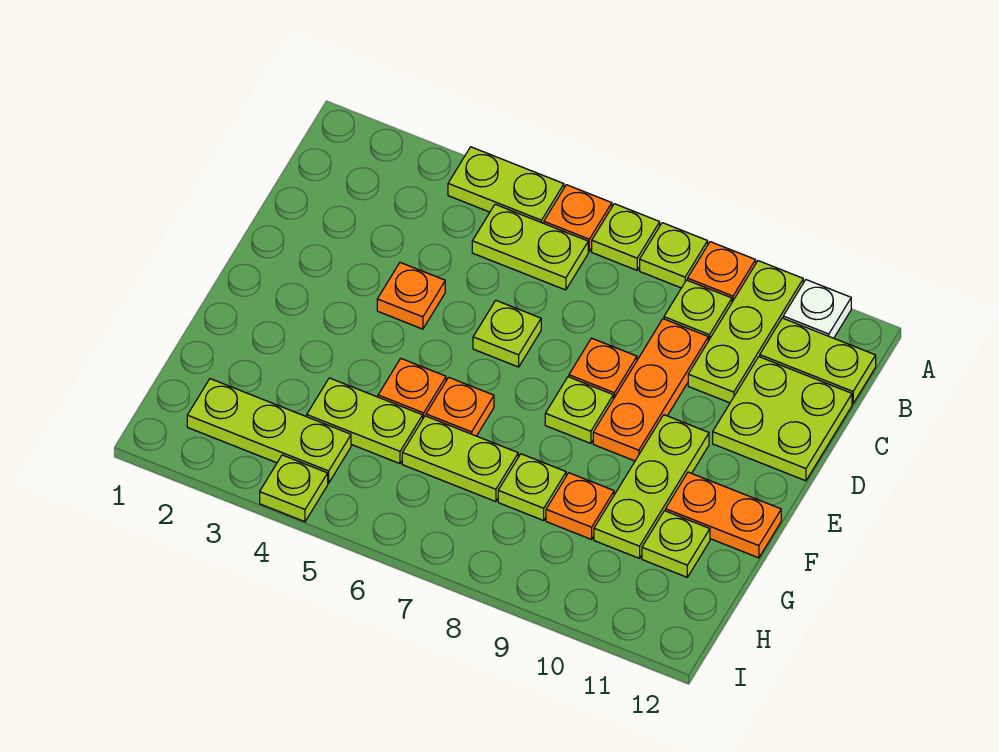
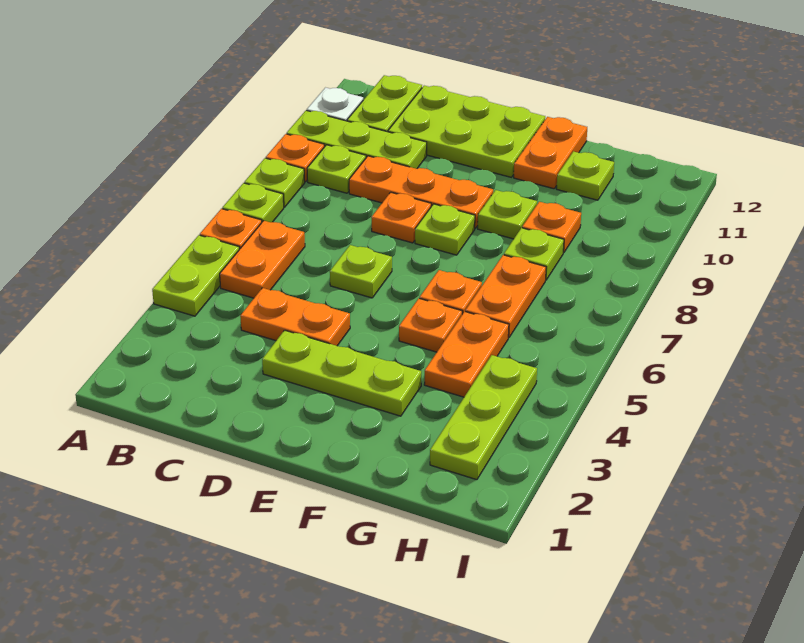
lime plate B5:B6 level 1 -> orange plate B5:B6 level 1
lime plate C11:D12 level 1 -> lime plate C11:E12 level 1
orange plate D4 level 1 -> orange plate C4:D4 level 1
lime plate E10:G10 level 1 -> lime plate D3:F3 level 1
lime plate G4:G5 level 1 -> orange plate G4:G5 level 1
lime plate G6:G7 level 1 -> orange plate G6:G7 level 1
lime plate I4 level 1 -> lime plate F9 level 1

